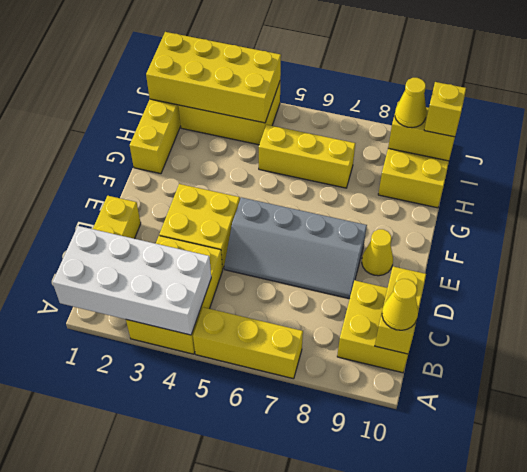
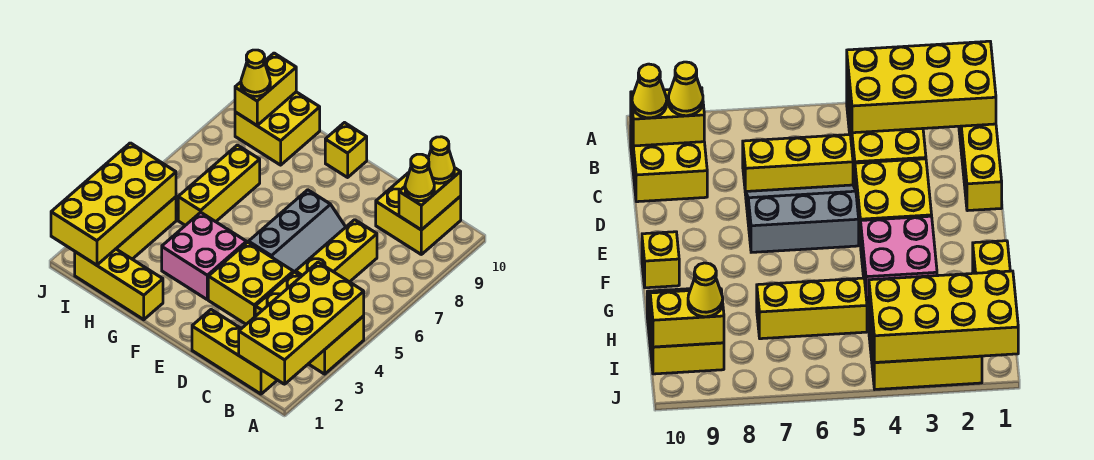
white brick A1:B4 level 2 -> yellow brick A1:B4 level 2
yellow brick A5:A7 level 1 -> yellow brick C5:C7 level 1
yellow brick B10:C10 level 2 -> yellow brick B9:B10 level 2
grey slope D5:E8 level 1 top E -> grey slope D5:E7 level 1 top E
yellow cone E9 level 1 -> yellow cone B9 level 3
none -> pink brick F3:G4 level 1
yellow brick I10 level 3 -> yellow brick F10 level 1

